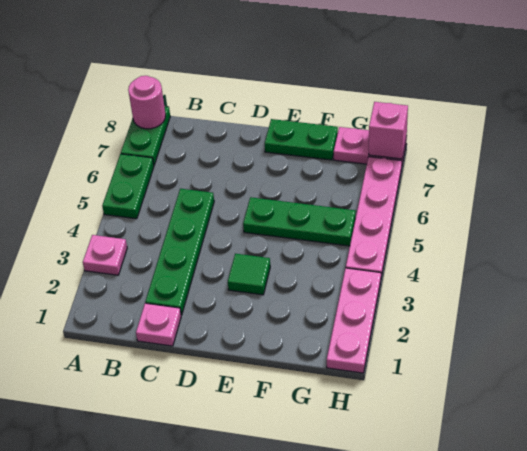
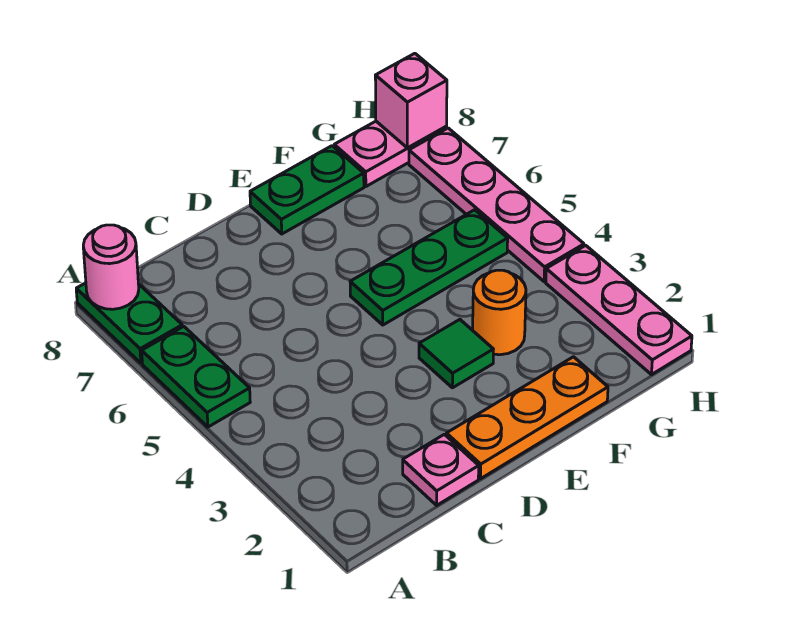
pink plate A3 level 1 -> none
green plate C2:C5 level 1 -> none
none -> orange plate D1:F1 level 1
none -> orange round brick F3 level 1

